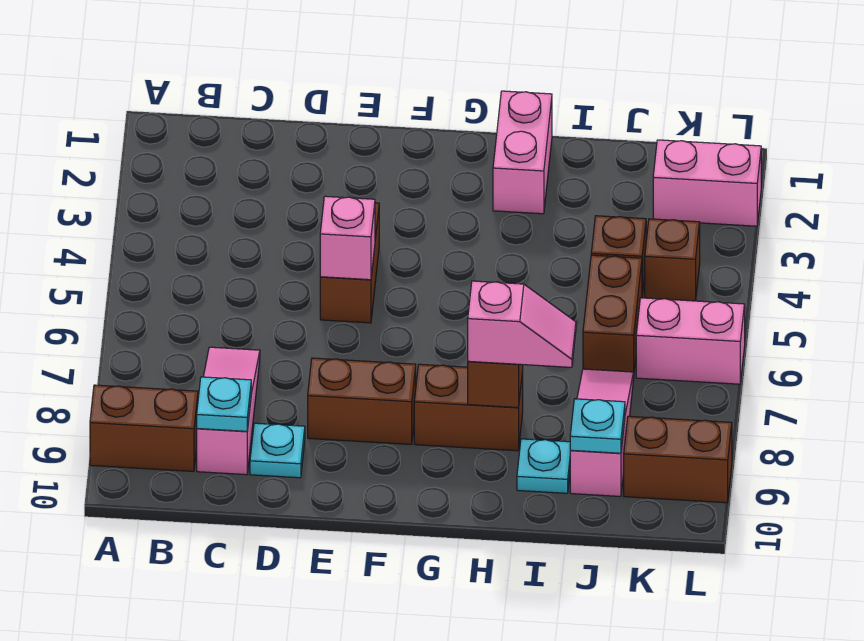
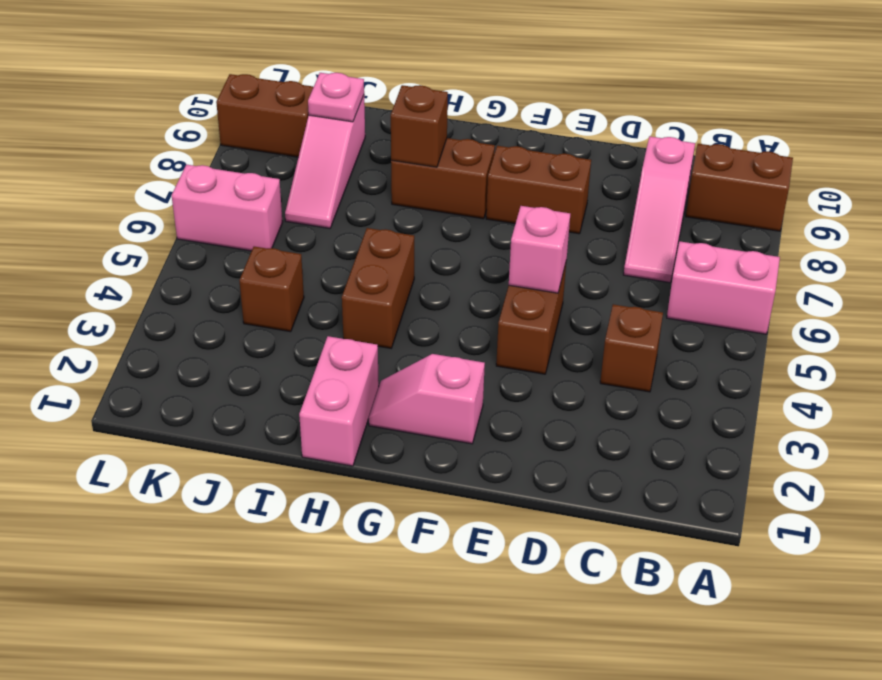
cyan plate C9 level 2 -> none
cyan plate D9 level 1 -> none
pink slope H8:I8 level 3 top H -> pink slope F2:G2 level 1 top F
cyan plate I9 level 1 -> none
brown brick J5:J6 level 1 -> brown brick H4:H5 level 1
cyan plate J9 level 2 -> pink plate J9 level 2
pink brick K2:L2 level 1 -> pink brick A6:B6 level 1
brown brick K4 level 1 -> brown brick C4 level 1

